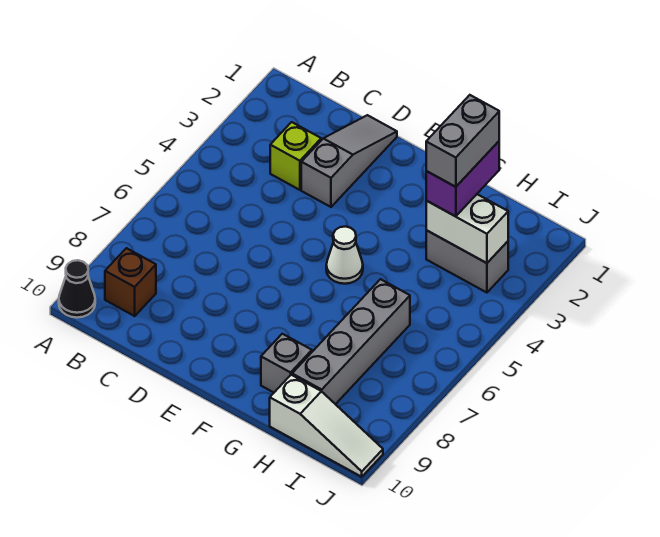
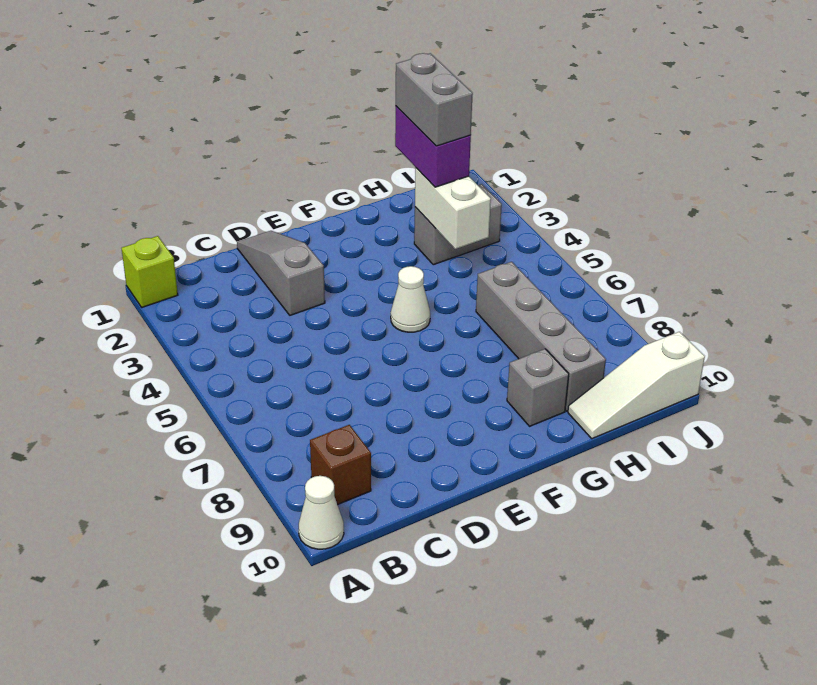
black cone A10 level 1 -> white cone A10 level 1
lime brick C3 level 1 -> lime brick A1 level 1
white brick H3:I3 level 2 -> white brick H3:H4 level 2
white slope H10:J10 level 1 top H -> white slope H10:J10 level 1 top J

